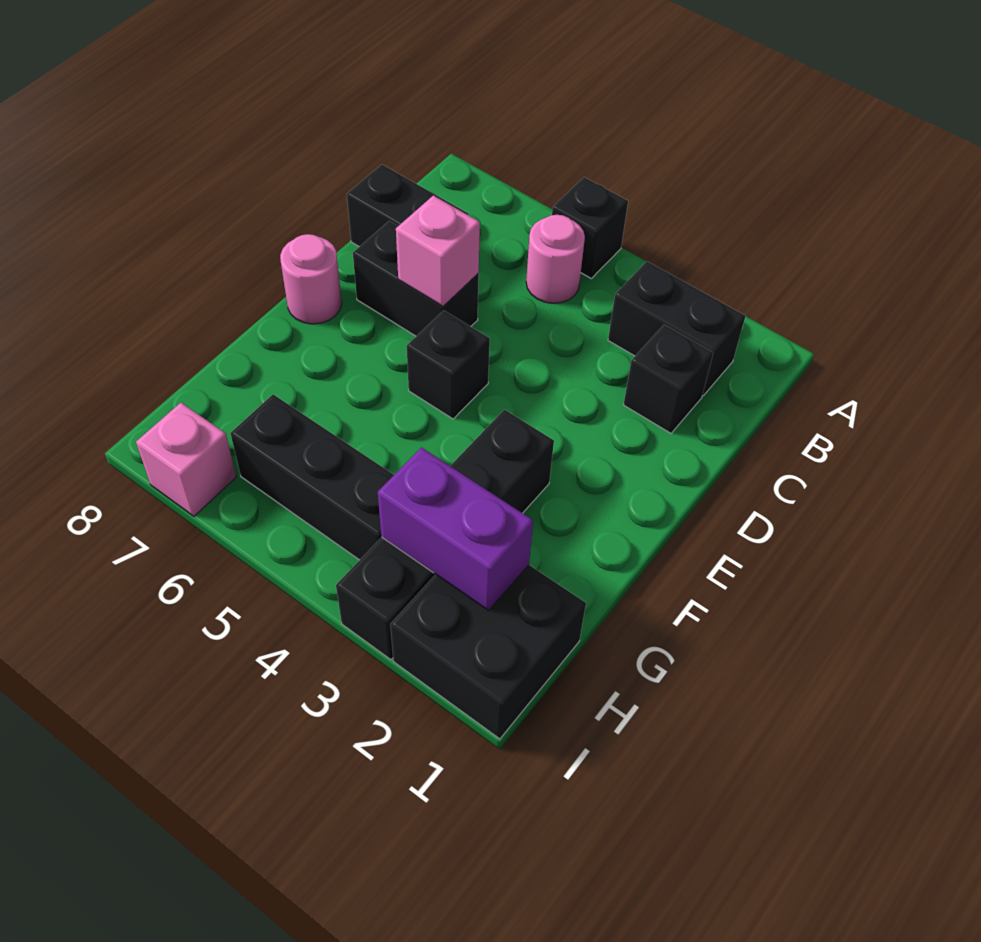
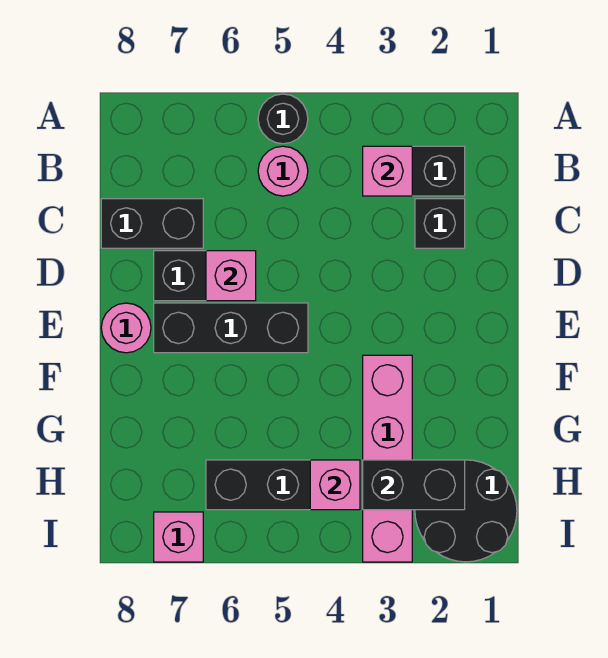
black brick A5 level 1 -> black round brick A5 level 1
none -> pink brick B3 level 2
black brick E5 level 1 -> black brick E5:E7 level 1
black brick F3:I3 level 1 -> pink brick F3:I3 level 1
black brick H1:I2 level 1 -> black round brick H1:I2 level 1
purple brick H2:H3 level 2 -> black brick H2:H3 level 2
none -> pink brick H4 level 2

